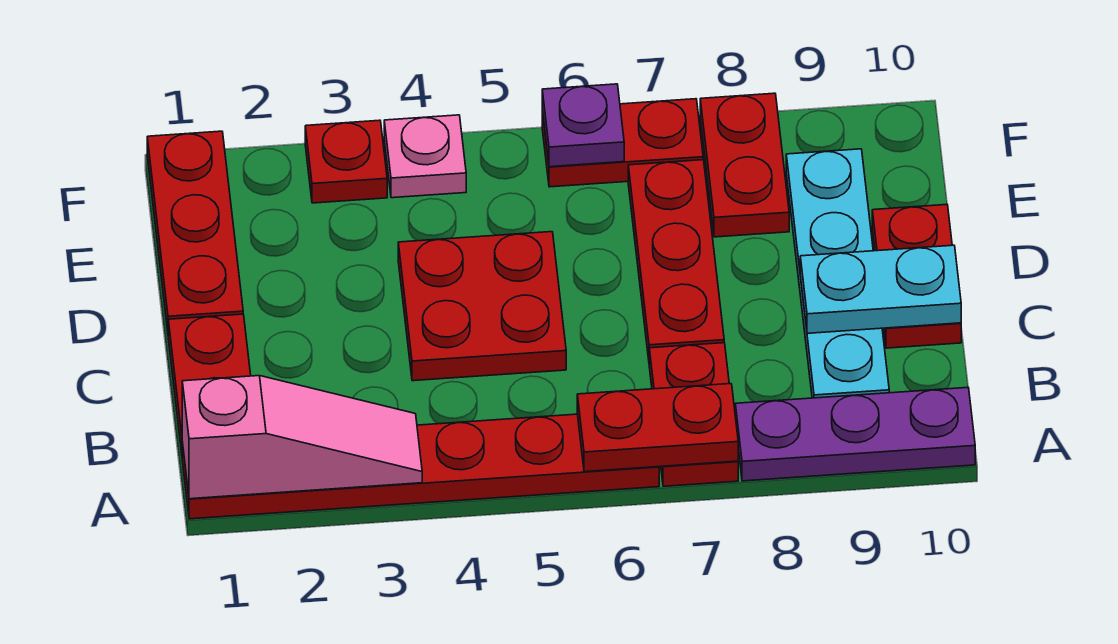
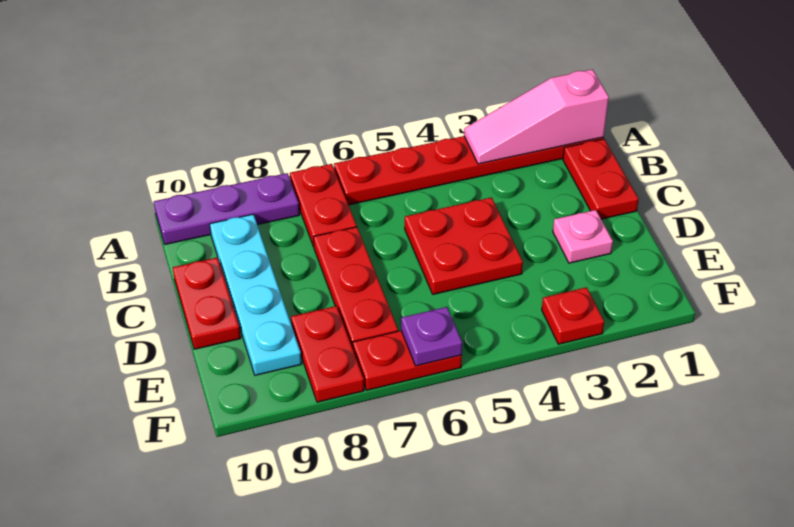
red plate A6:A7 level 2 -> none
cyan plate C9:C10 level 2 -> none
red plate D1:F1 level 1 -> none
pink plate F4 level 1 -> pink plate D2 level 1

